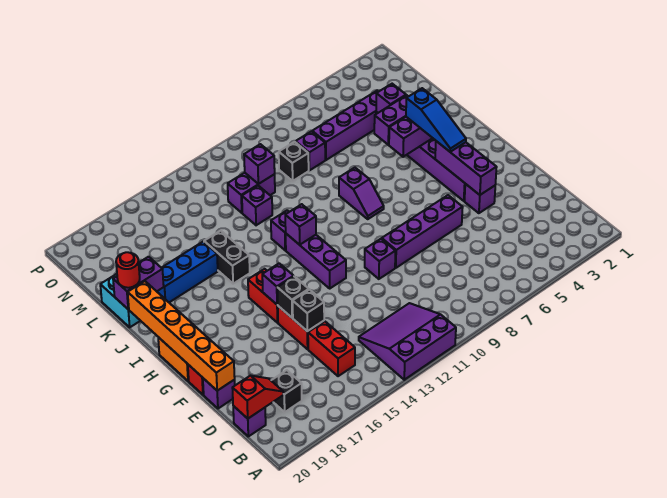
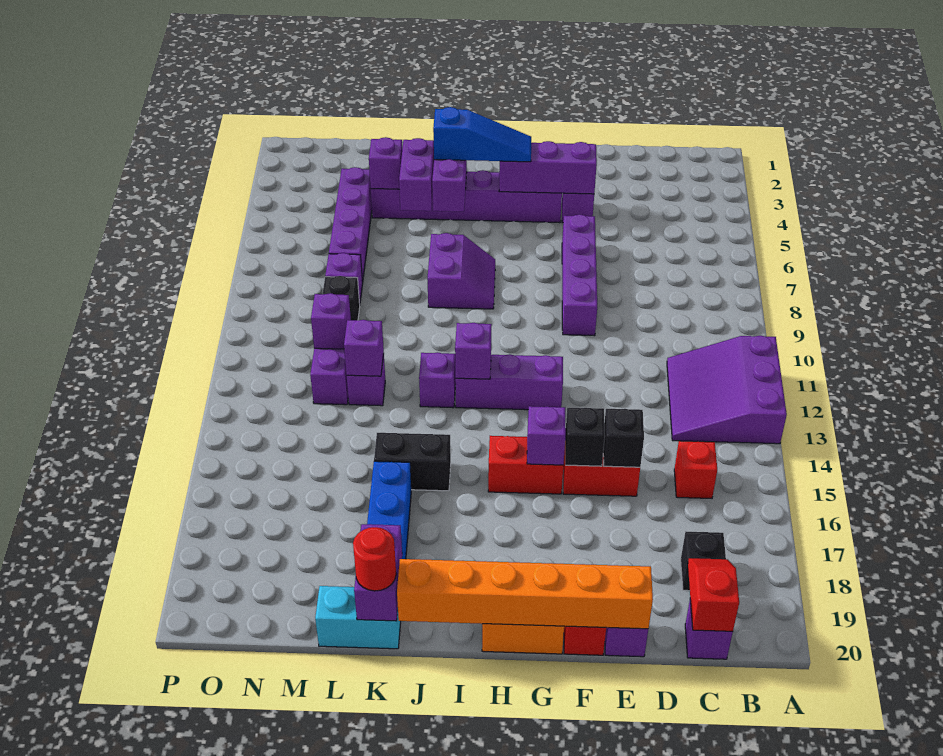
red brick C15:D15 level 1 -> red brick C15 level 1
purple brick F10 level 1 -> purple brick L12 level 2
purple slope I8:J8 level 1 top J -> purple slope I7:J8 level 1 top J

